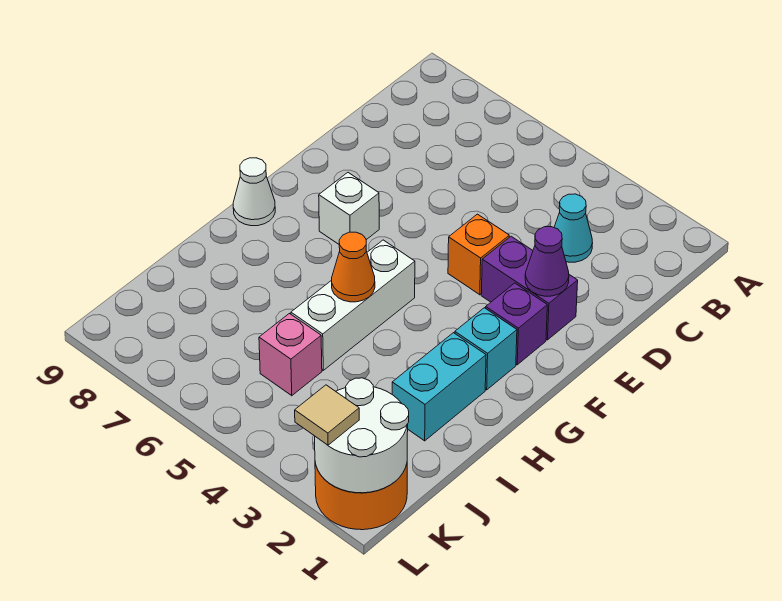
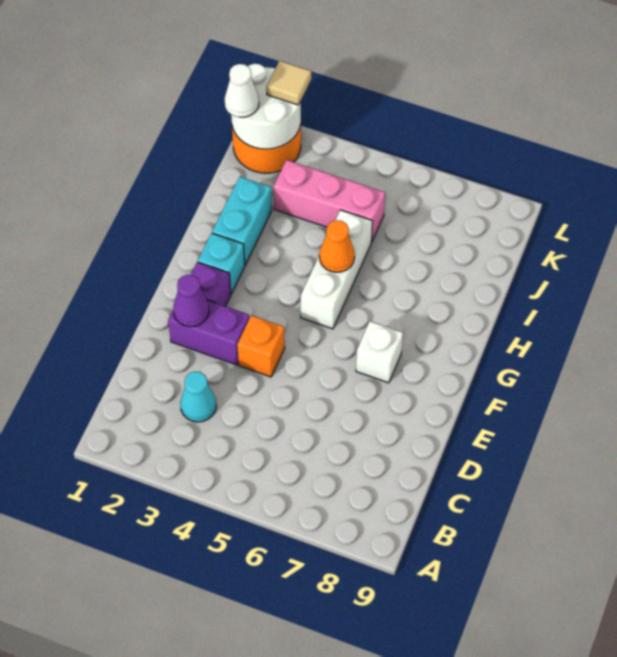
white cone G9 level 1 -> white cone K1 level 3
pink brick J5 level 1 -> pink brick J3:J5 level 1

